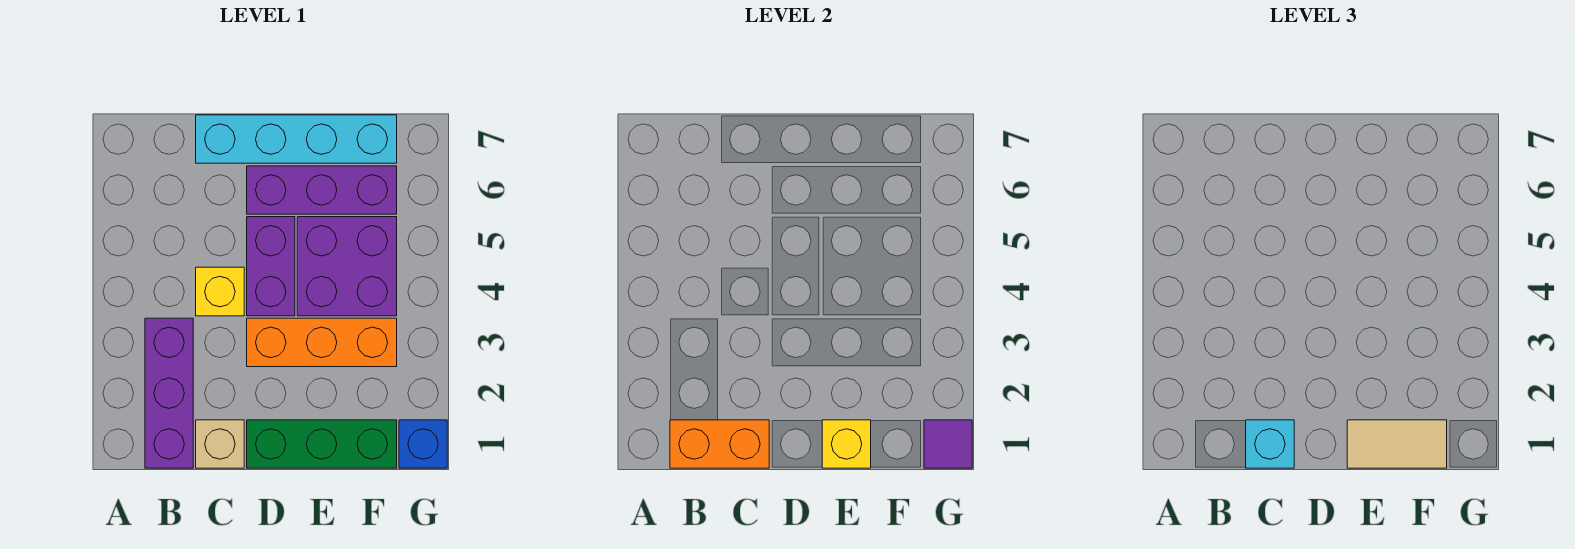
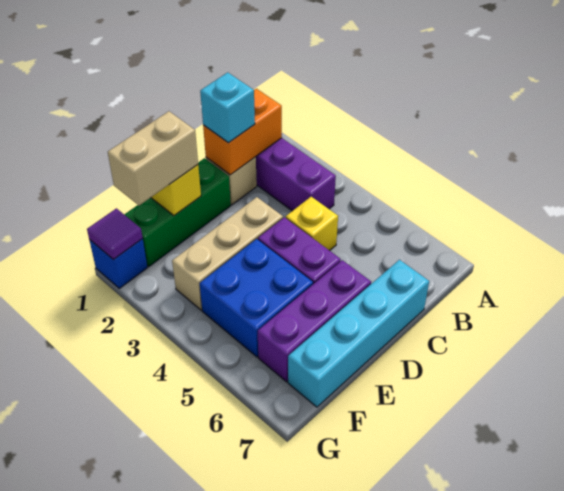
orange brick D3:F3 level 1 -> tan brick D3:F3 level 1
tan tile E1:F1 level 3 -> tan brick E1:F1 level 3
purple brick E4:F5 level 1 -> blue brick E4:F5 level 1

